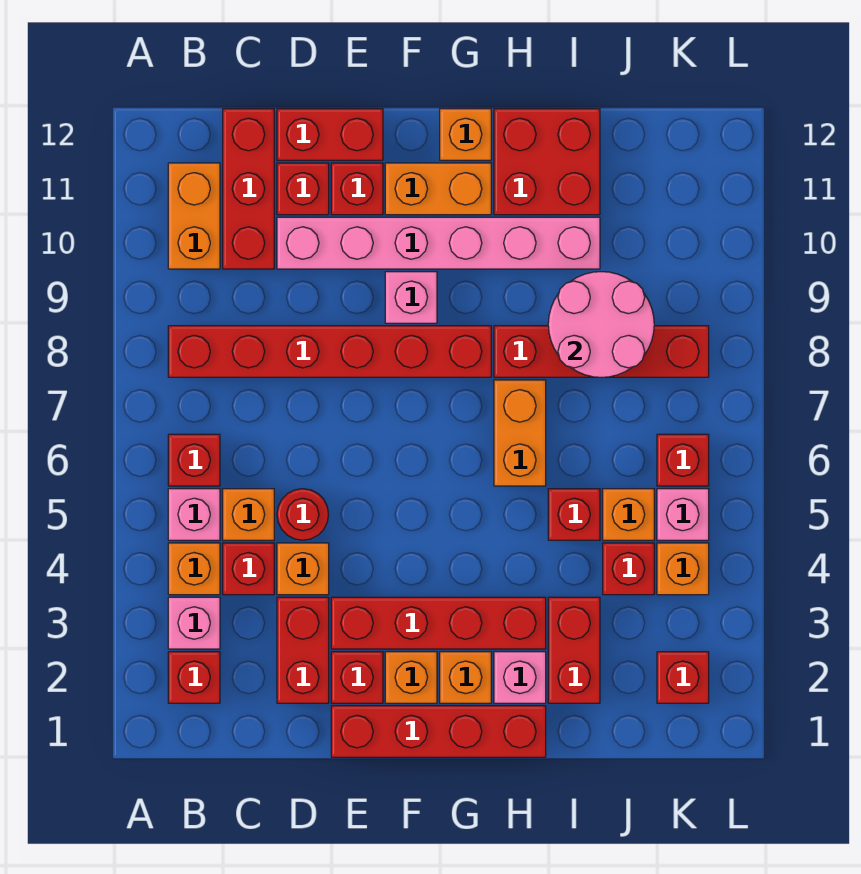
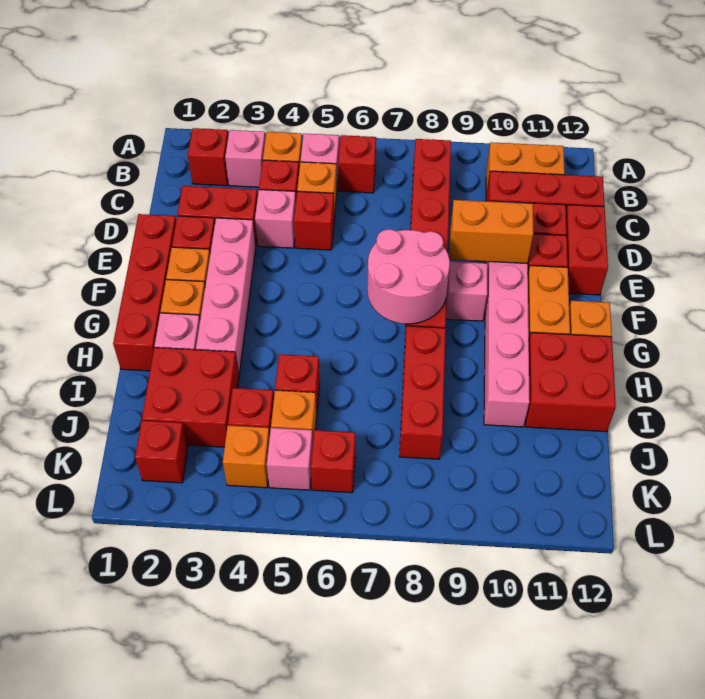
orange brick D4 level 1 -> pink brick D4 level 1
red round brick D5 level 1 -> red brick D5 level 1
red brick E3:H3 level 1 -> pink brick E3:H3 level 1
orange brick H6:H7 level 1 -> orange brick E9:E10 level 2
red brick H8:K8 level 1 -> red brick H8:J8 level 1
red brick I2:I3 level 1 -> red brick I2:J3 level 1
pink round brick I8:J9 level 2 -> pink round brick F7:G8 level 2

